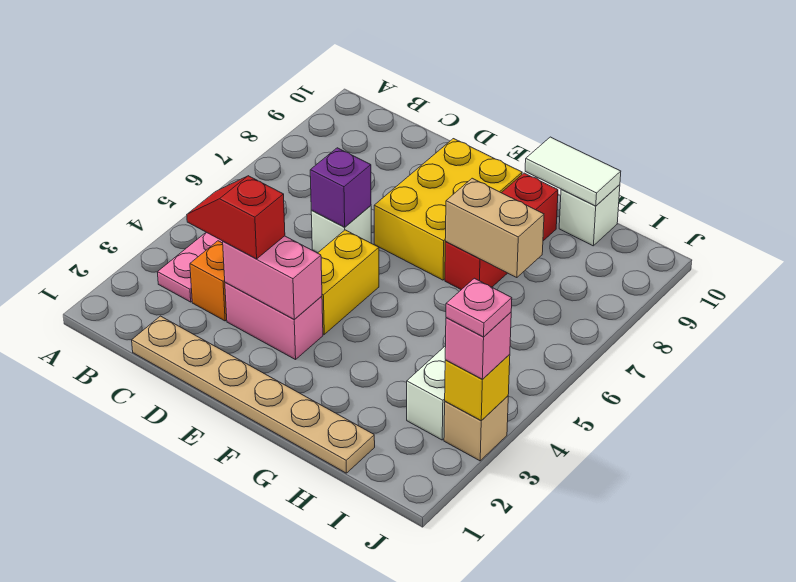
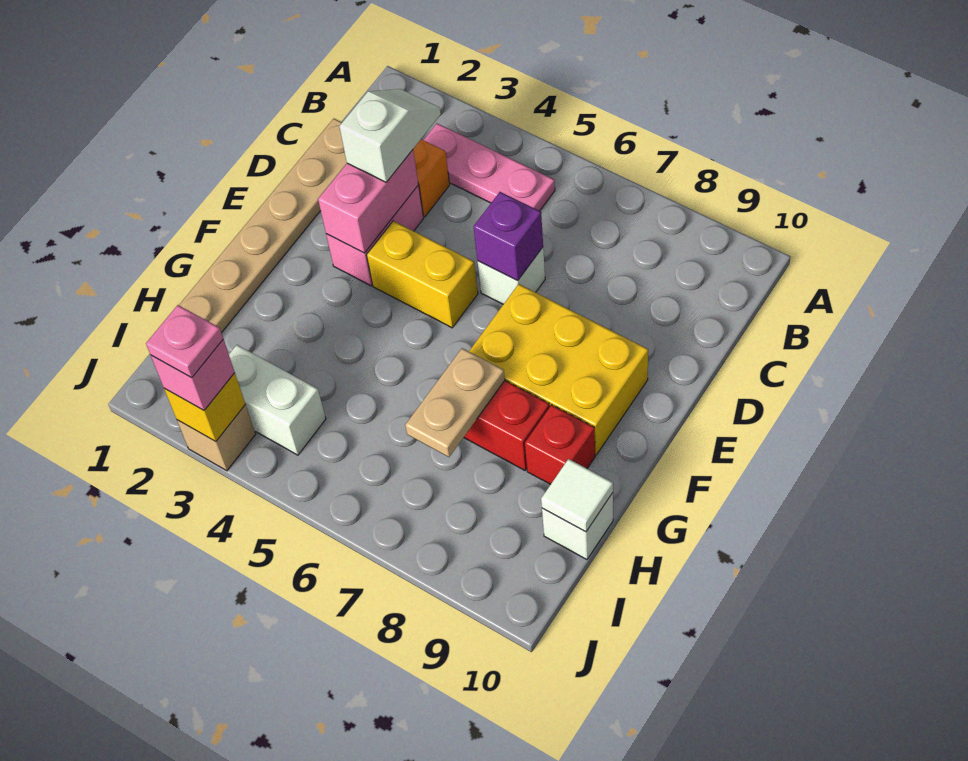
red slope C3:D3 level 3 top D -> white slope C3:D3 level 3 top D
tan brick G7:H7 level 2 -> tan plate G7:H7 level 2
white tile G10:H10 level 2 -> white tile H10 level 2

